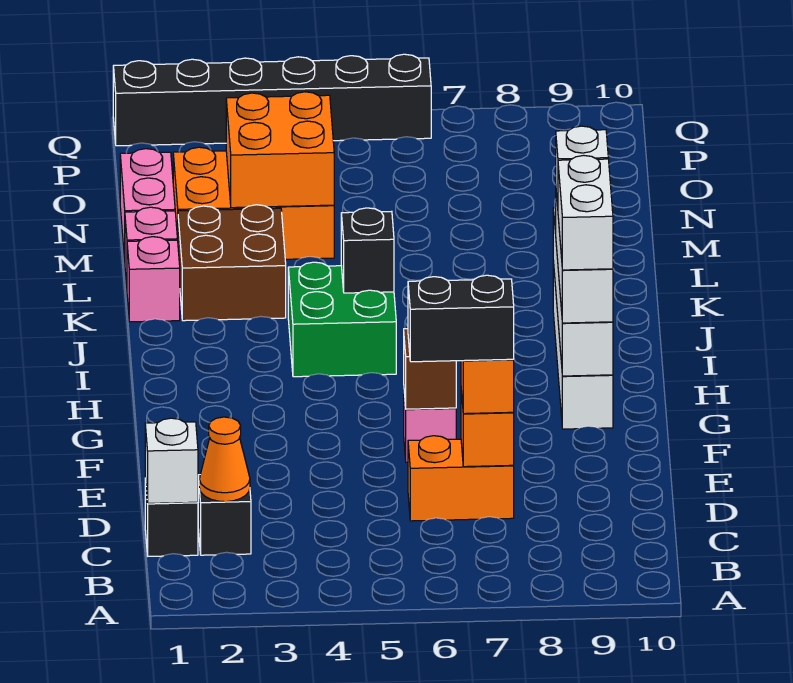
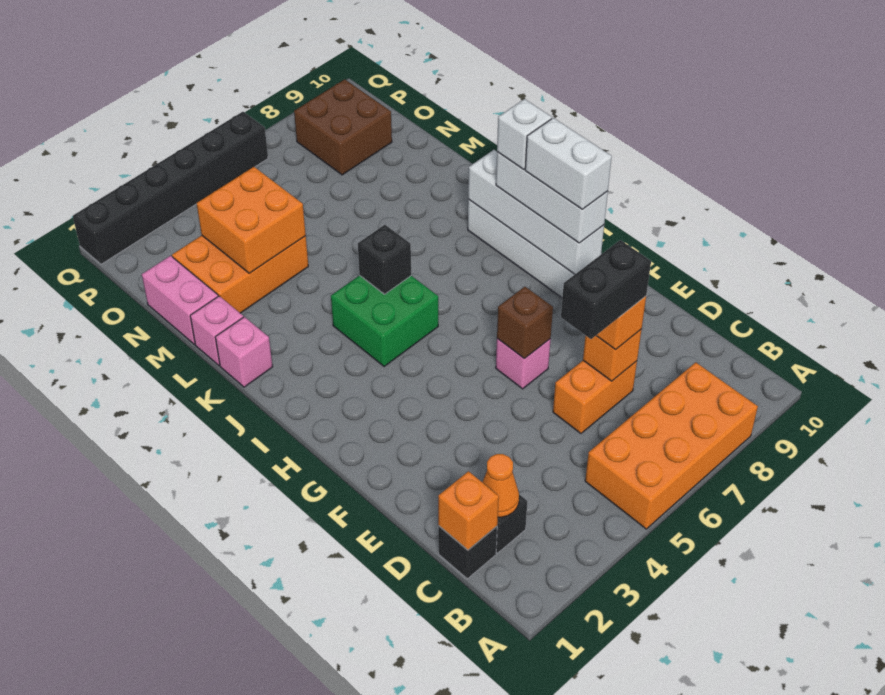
none -> orange brick A5:B8 level 1
white brick C1 level 2 -> orange brick C1 level 2
brown brick K2:L3 level 1 -> brown brick O8:P9 level 1

